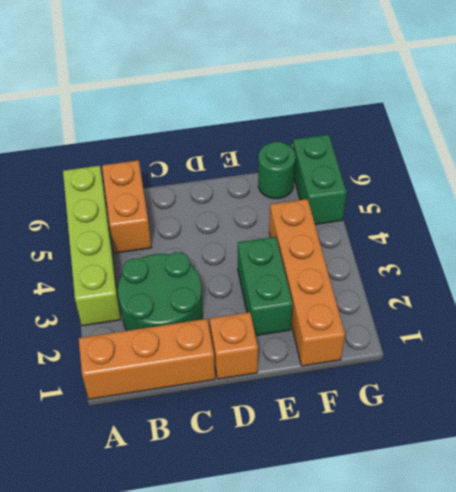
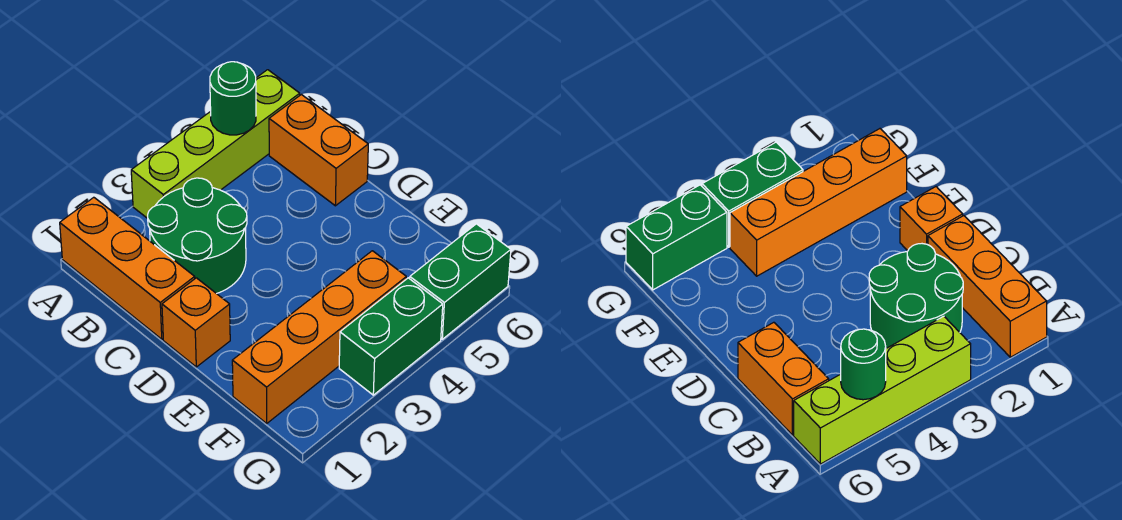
orange brick B5:B6 level 1 -> orange brick B6:C6 level 1
green brick E2:E3 level 1 -> green brick G3:G4 level 1
green round brick F6 level 1 -> green round brick A5 level 2

